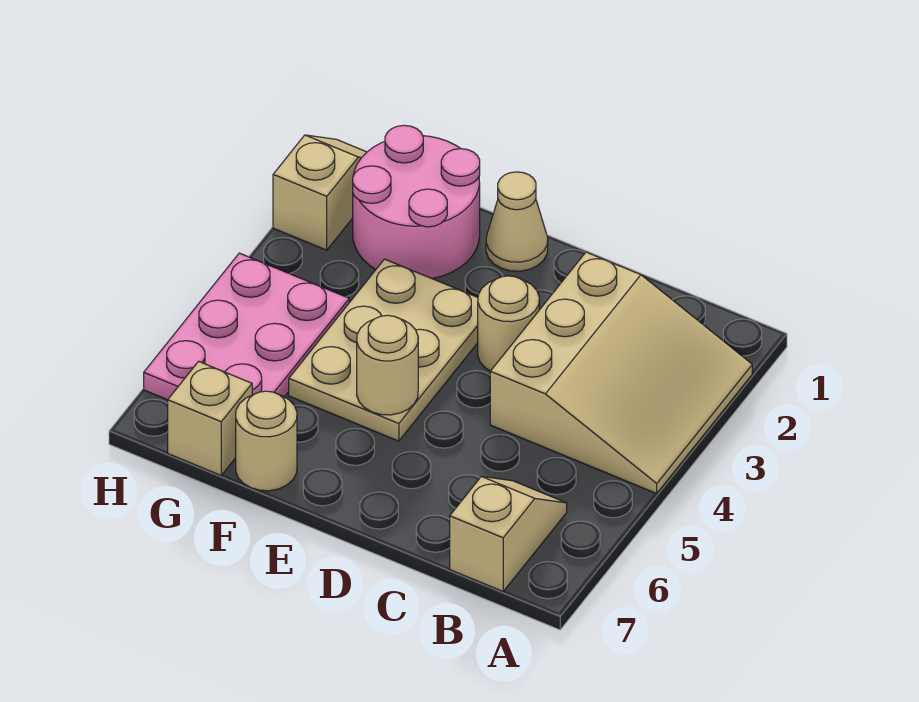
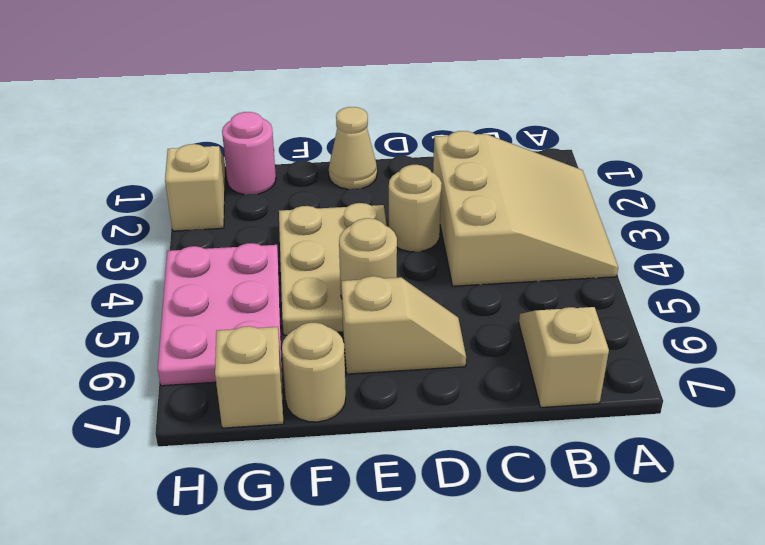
none -> tan slope D6:E6 level 1 top E
pink round brick F1:G2 level 1 -> pink round brick G1 level 1

